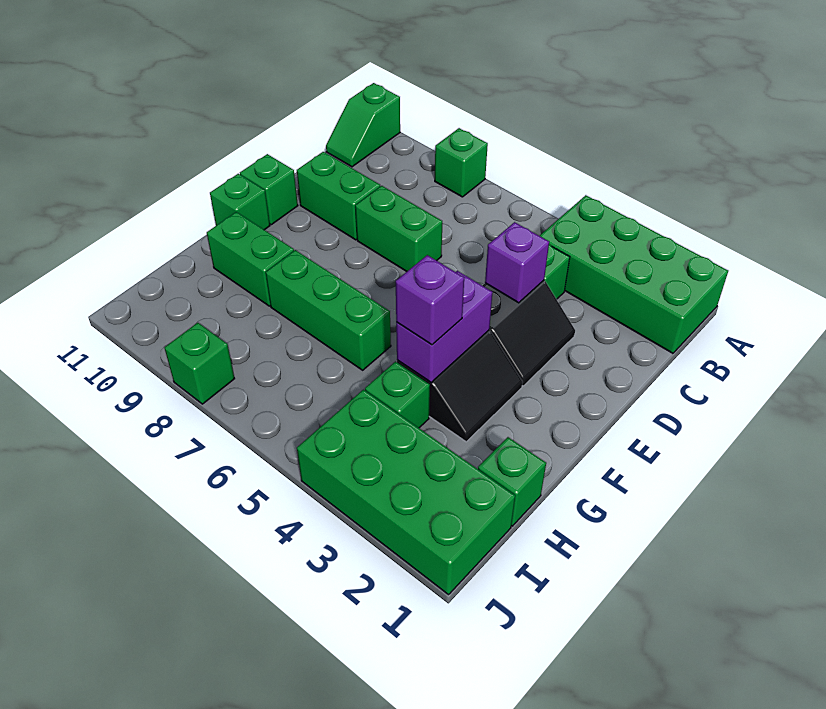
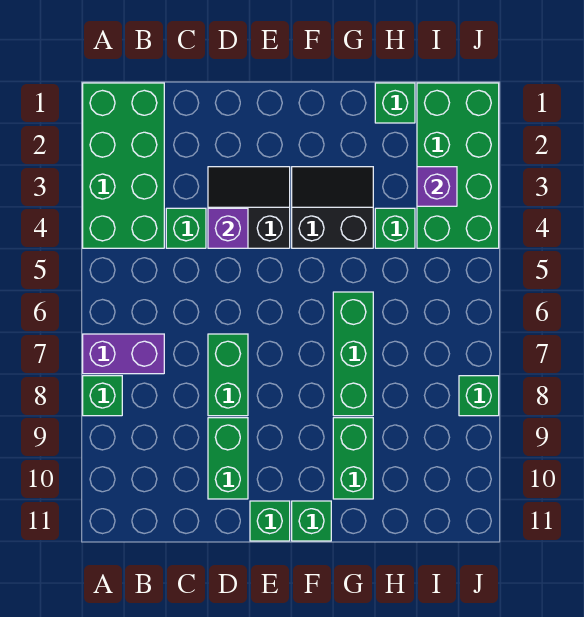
green slope A11:B11 level 1 top A -> none
purple brick F4:G4 level 2 -> purple brick A7:B7 level 1
purple brick G4 level 3 -> purple brick I3 level 2

